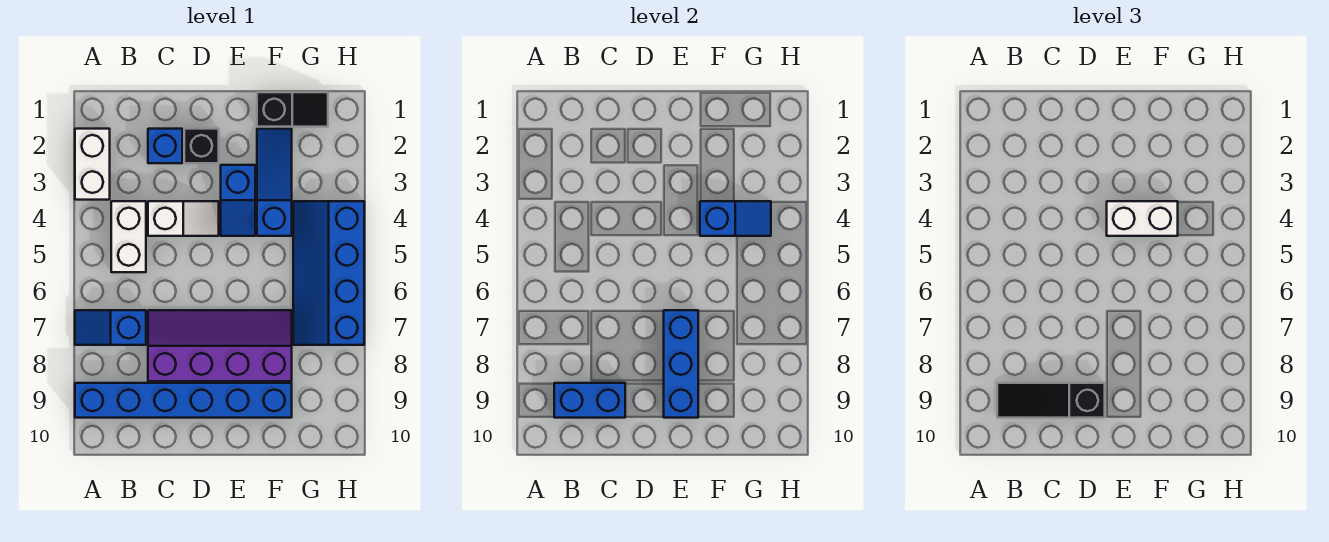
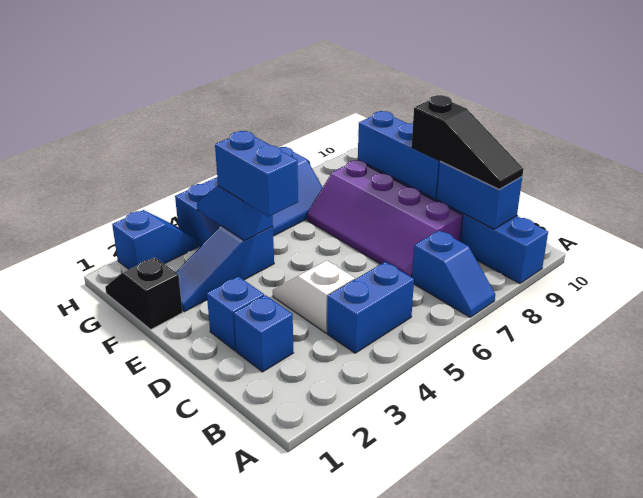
white brick A2:A3 level 1 -> none
white brick B4:B5 level 1 -> blue brick B4:B5 level 1
black brick D2 level 1 -> blue brick D2 level 1
blue slope E3:E4 level 1 top 3 -> blue slope H2:H3 level 1 top 2
white brick E4:F4 level 3 -> blue brick E4:F4 level 3
blue brick E7:E9 level 2 -> blue brick D9:F9 level 2

